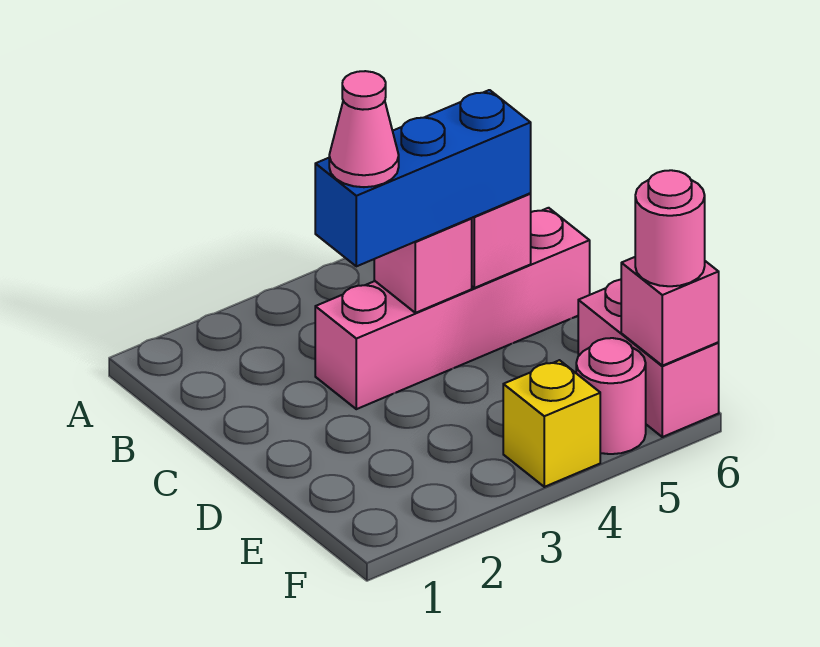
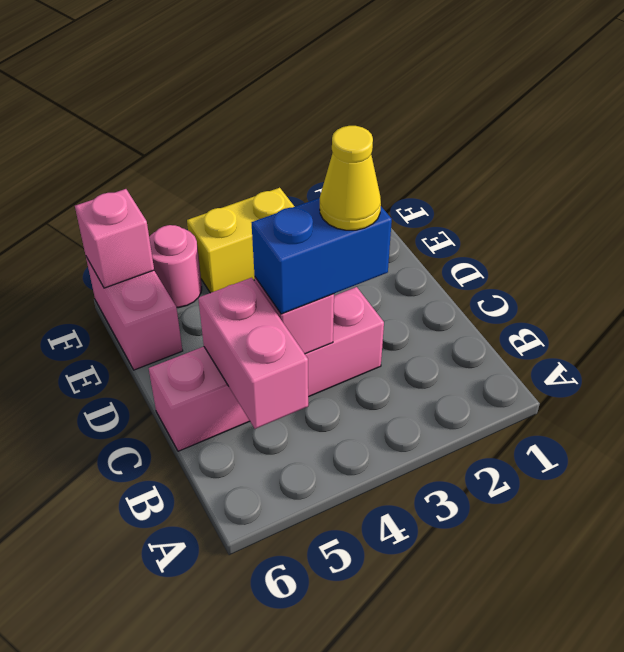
blue brick C3:C5 level 3 -> blue brick C3:C4 level 3
pink cone C3 level 4 -> yellow cone C3 level 4
yellow brick F4 level 1 -> yellow brick F3:F4 level 1
pink round brick F6 level 3 -> none

